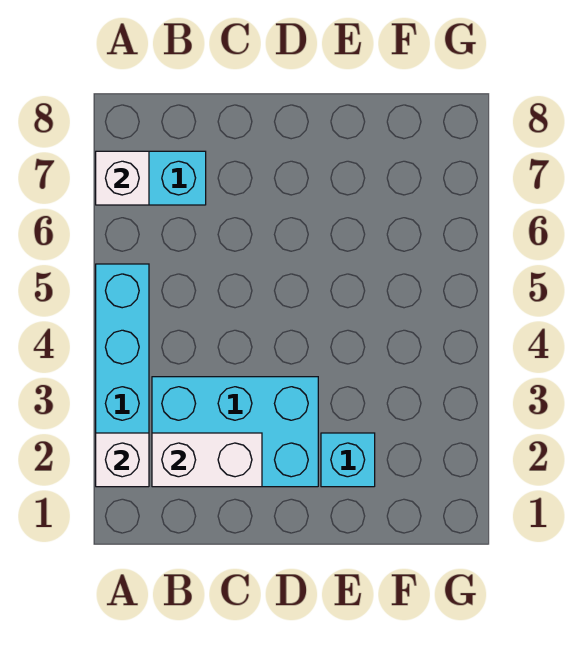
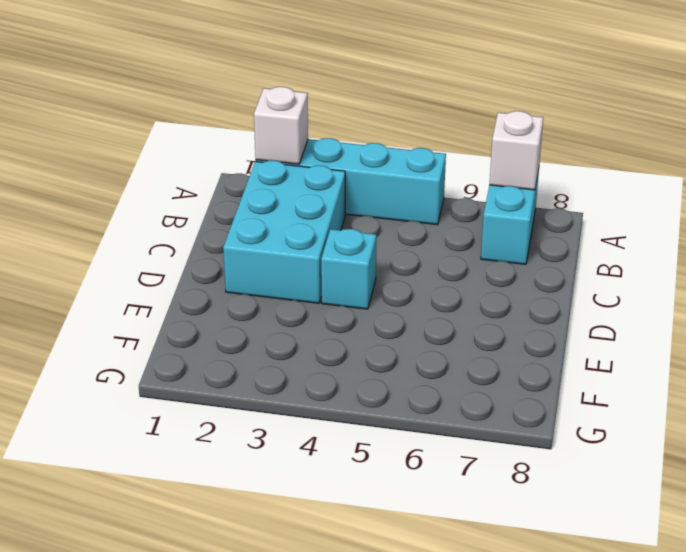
white brick B2:C2 level 2 -> none
cyan brick E2 level 1 -> cyan brick D4 level 1

